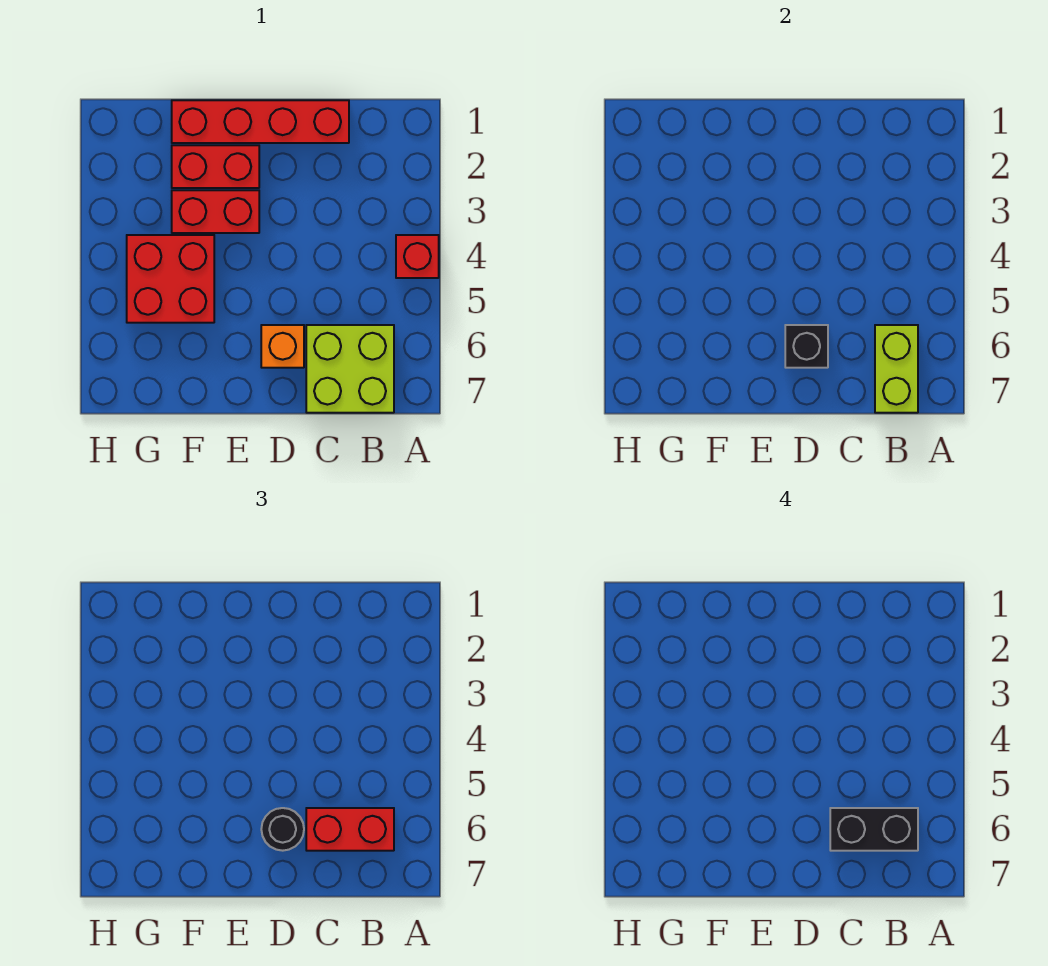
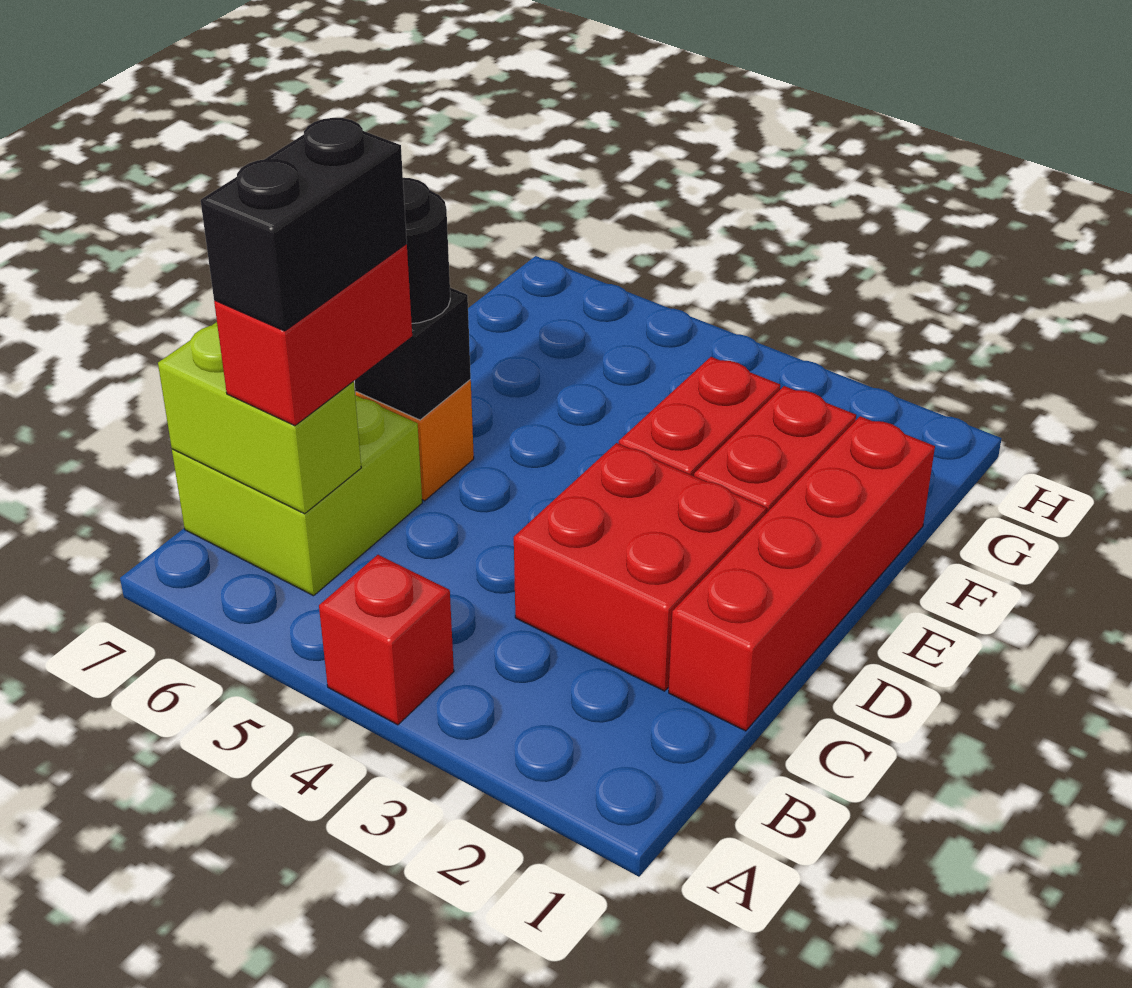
red brick F4:G5 level 1 -> red brick C2:D3 level 1

